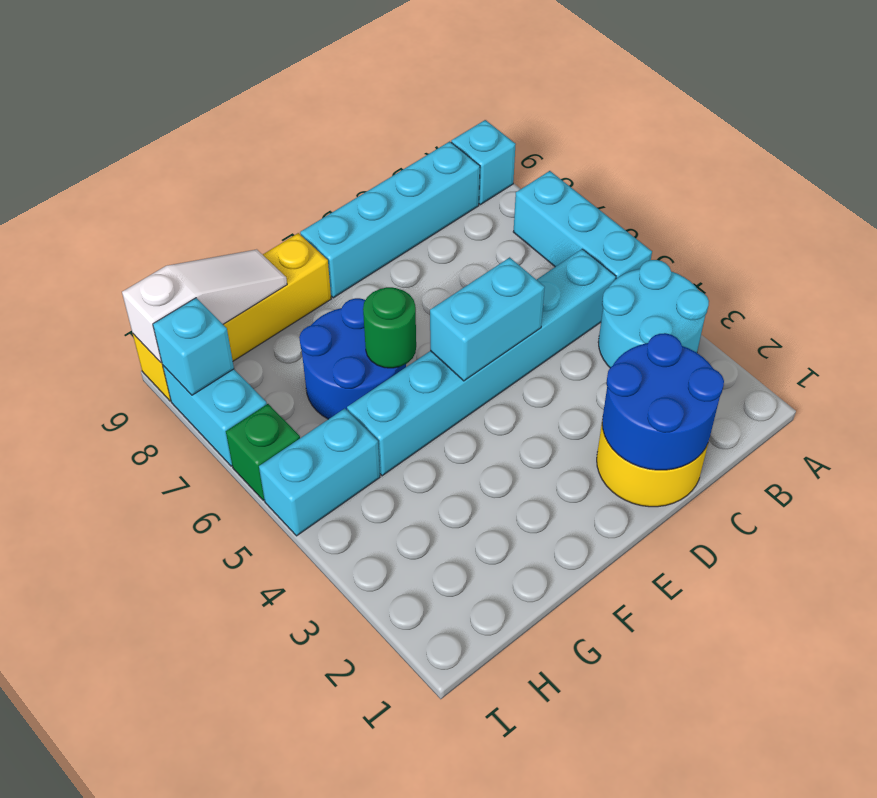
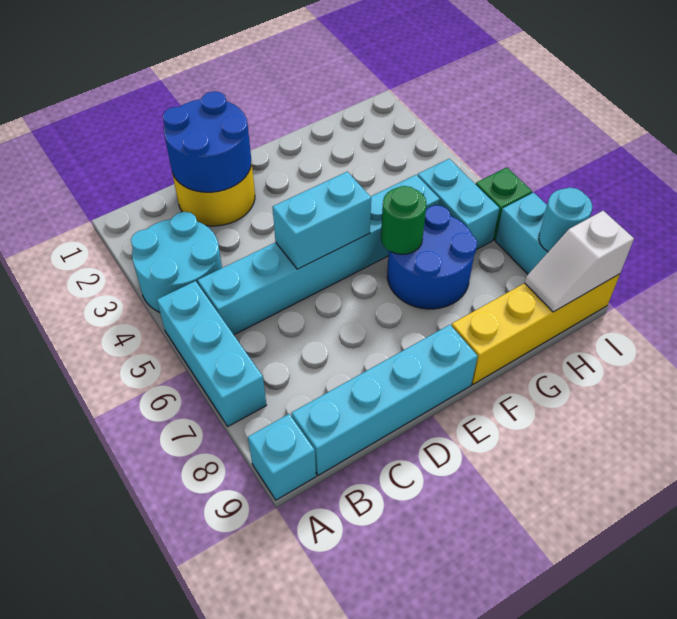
white slope G9:I9 level 2 top I -> white slope H9:I9 level 2 top I
cyan brick H5:I5 level 1 -> cyan brick H5:H6 level 1
cyan brick I8 level 2 -> cyan round brick I8 level 2

